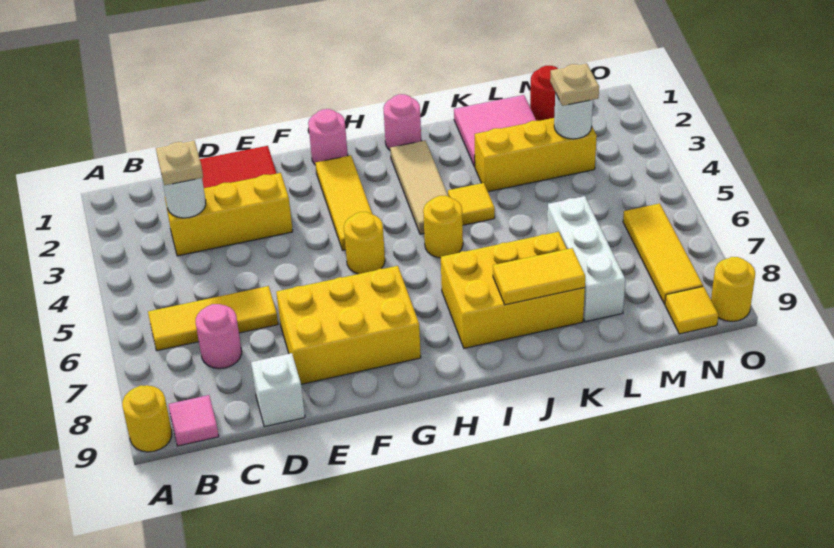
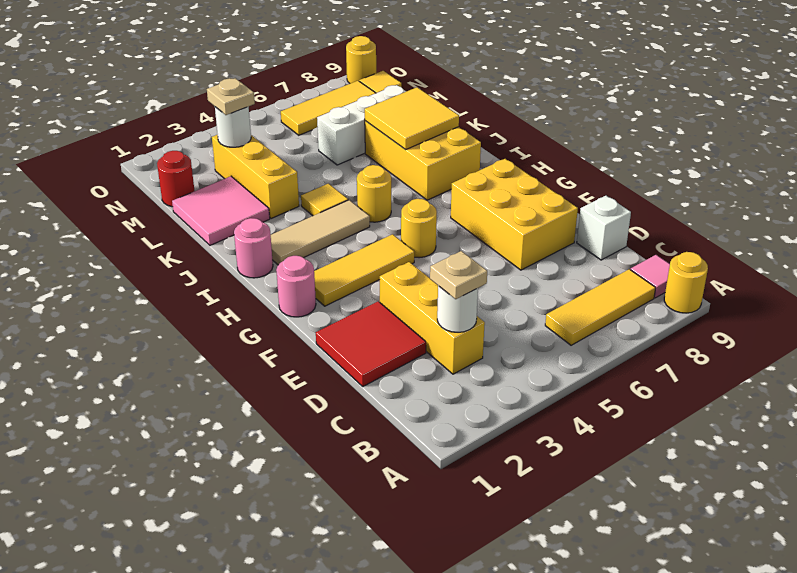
yellow tile B6:D6 level 1 -> yellow tile B6:B8 level 1
pink round brick C7 level 1 -> none
yellow tile J8:K8 level 2 -> yellow tile J7:K8 level 2

